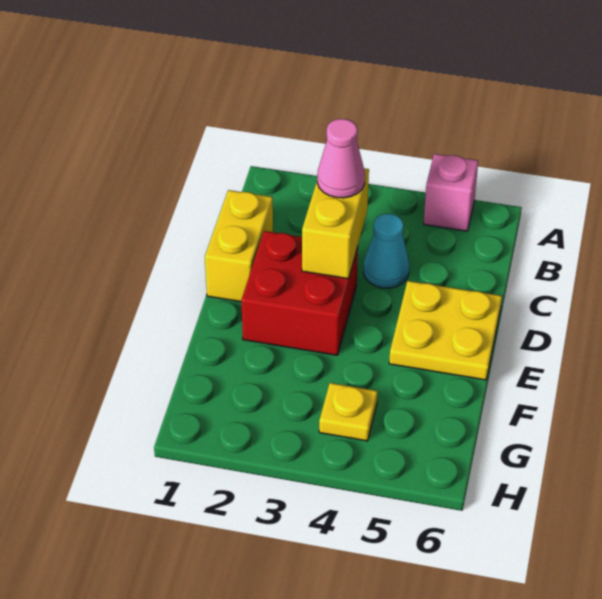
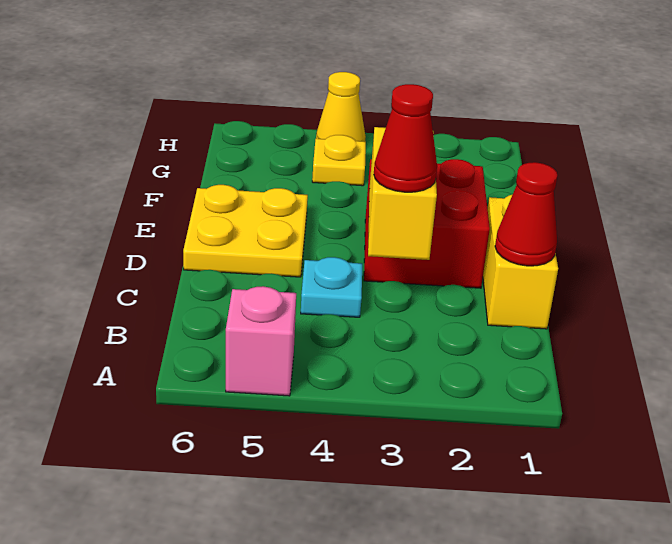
none -> red cone C1 level 2
pink cone C3 level 3 -> red cone C3 level 3
cyan cone C4 level 1 -> cyan plate C4 level 1
none -> yellow cone H4 level 1

